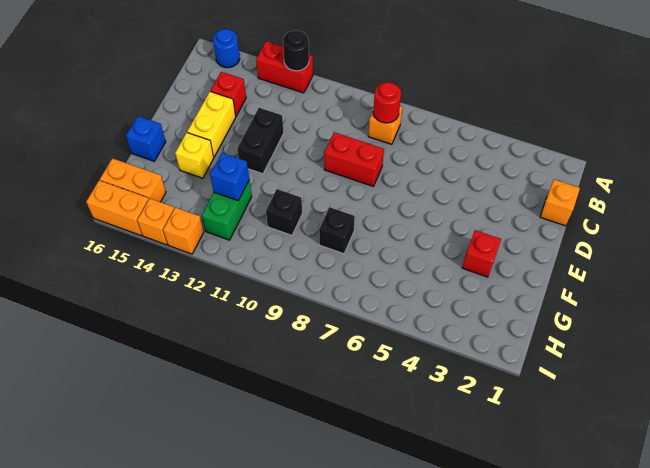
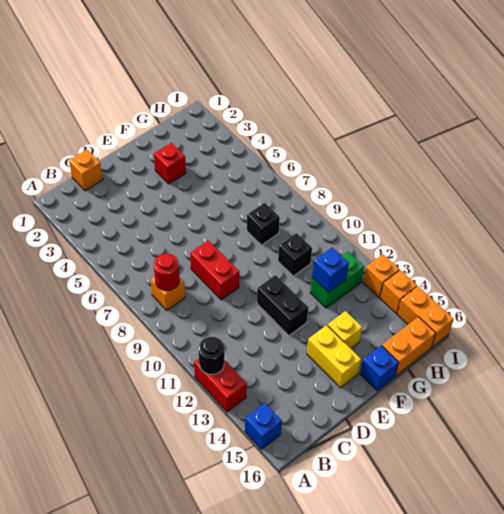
blue round brick A15 level 1 -> blue brick A15 level 1
red brick C14 level 1 -> none
black brick D12:E12 level 1 -> black brick E11:E12 level 1
yellow brick D14:E14 level 1 -> yellow brick E14:E15 level 1
orange brick H15:H16 level 1 -> orange brick G16:H16 level 1

